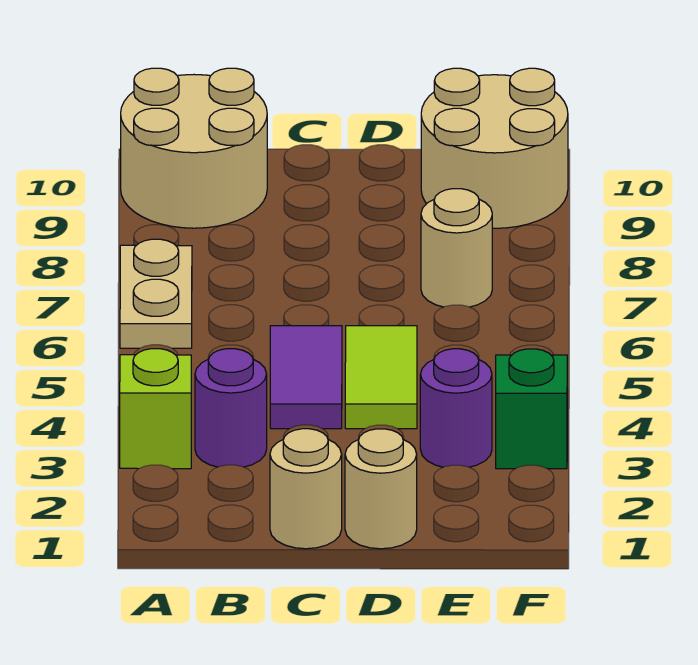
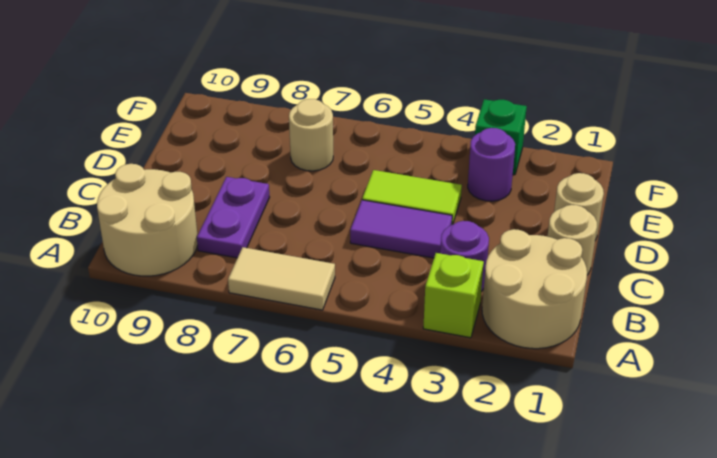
tan plate A6:A7 level 1 -> tan tile A6:A7 level 1
none -> purple plate B8:C8 level 1
tan round brick E9:F10 level 1 -> tan round brick A1:B2 level 1

